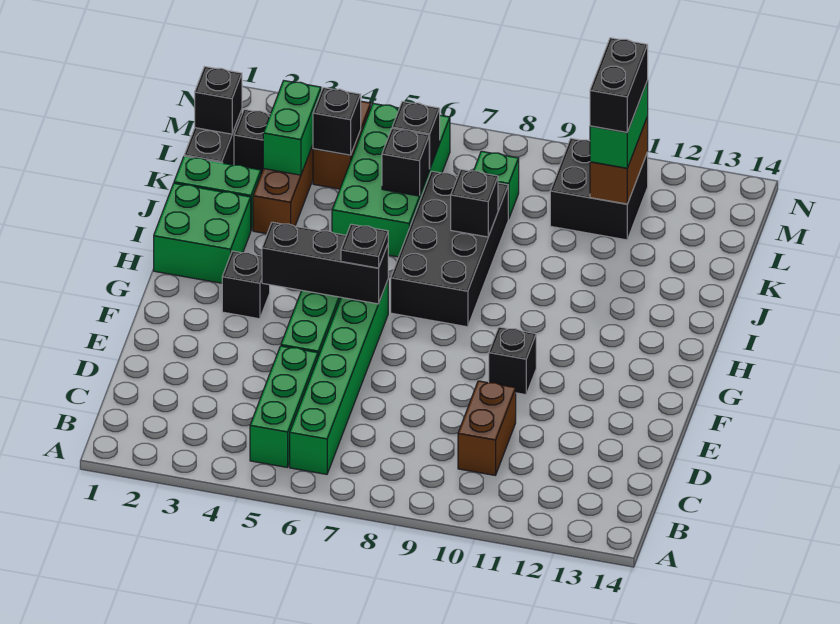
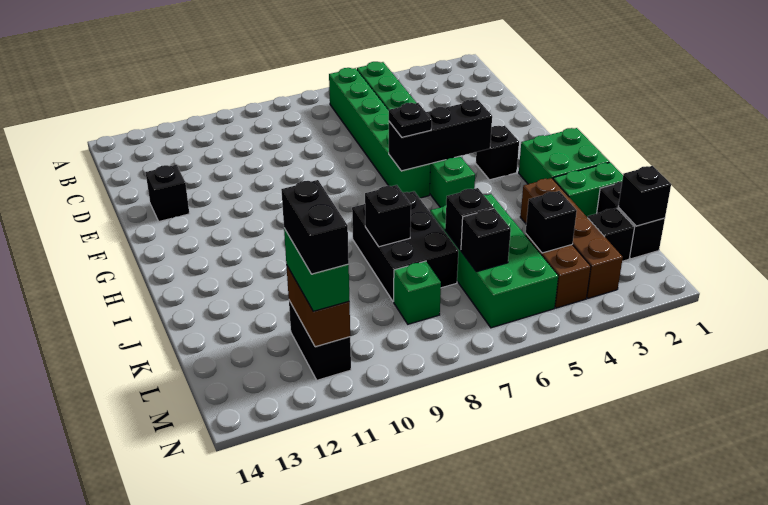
brown brick C10:D10 level 1 -> none
black brick F10 level 1 -> black brick E13 level 1
black brick H7:K8 level 1 -> black brick I7:K8 level 1
green brick K3:L3 level 2 -> none
black brick L10:M11 level 1 -> black brick L11:M11 level 1

